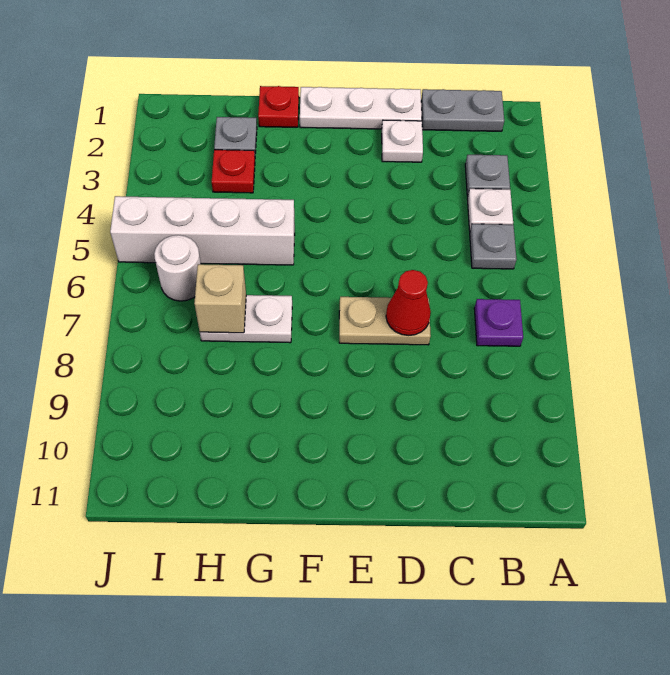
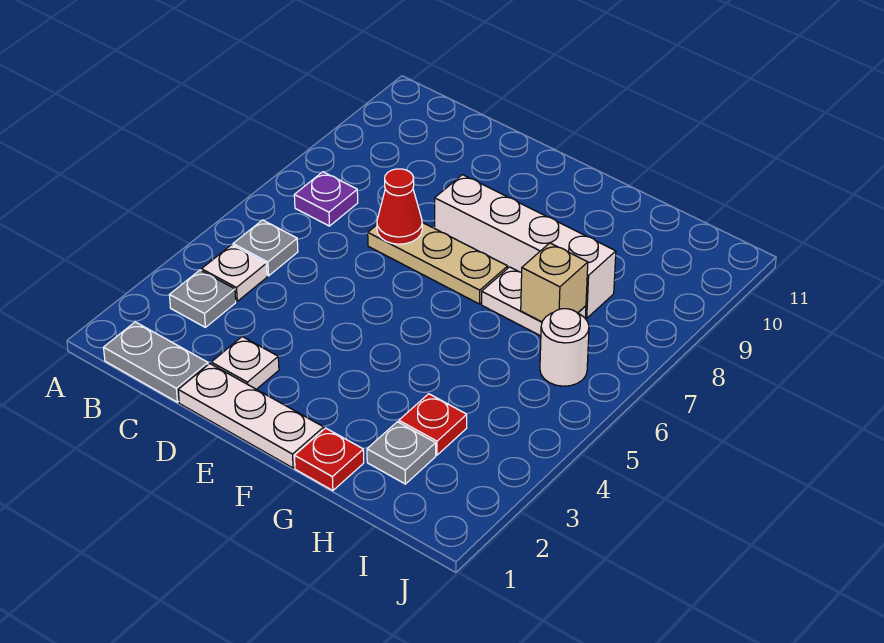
tan plate D7:E7 level 1 -> tan plate D7:F7 level 1
white brick G5:J5 level 1 -> white brick E8:H8 level 1

